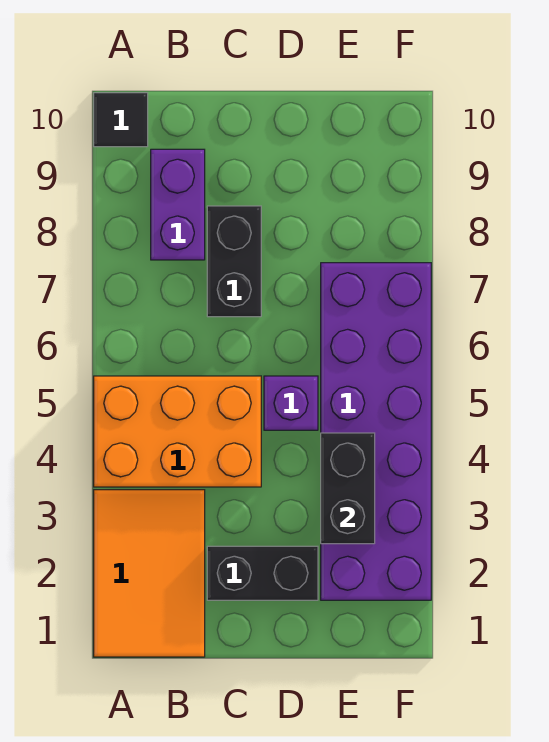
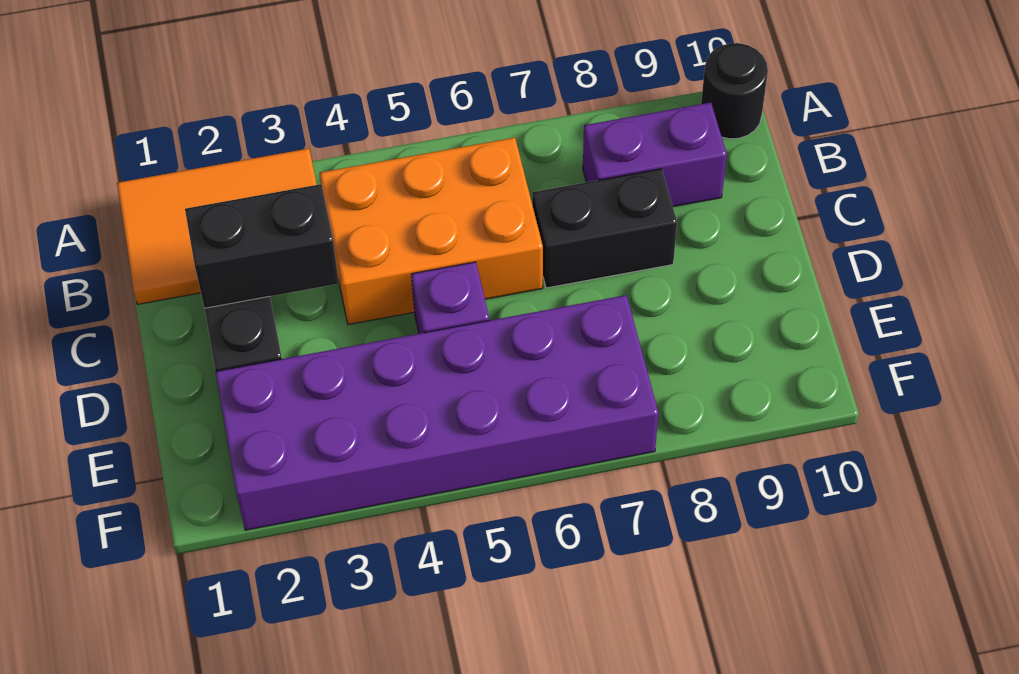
orange brick A4:C5 level 1 -> orange brick B4:C6 level 1
black tile A10 level 1 -> black round brick A10 level 1
black brick E3:E4 level 2 -> black brick C2:C3 level 2

